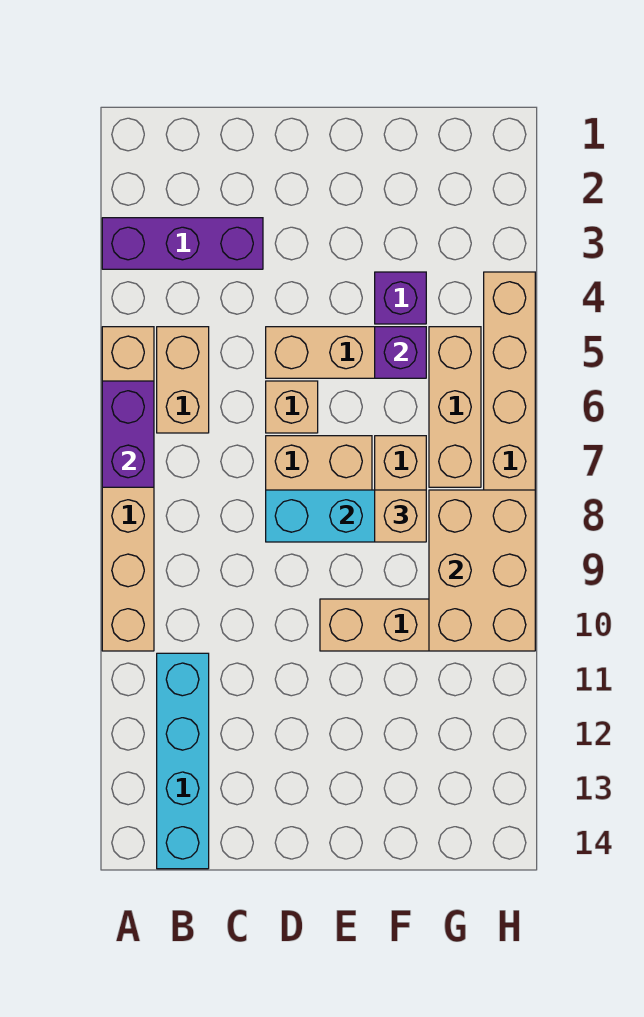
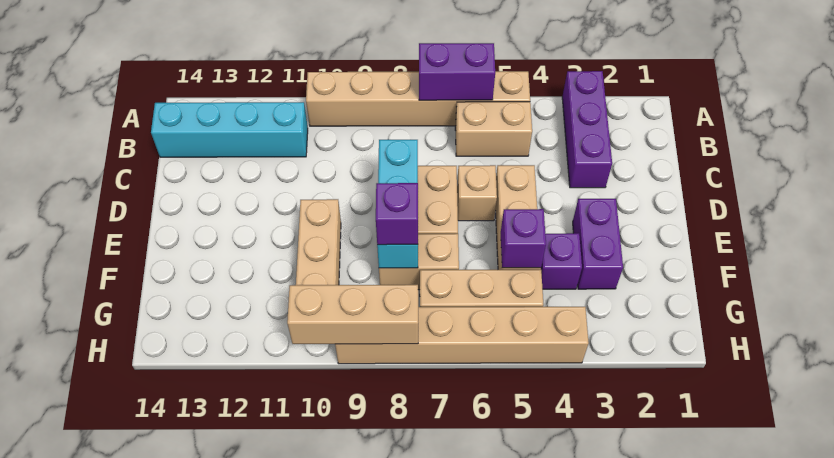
none -> purple brick E3:F3 level 1
tan brick F8 level 3 -> purple brick F8 level 3
tan brick G8:H10 level 2 -> tan brick H8:H10 level 2

